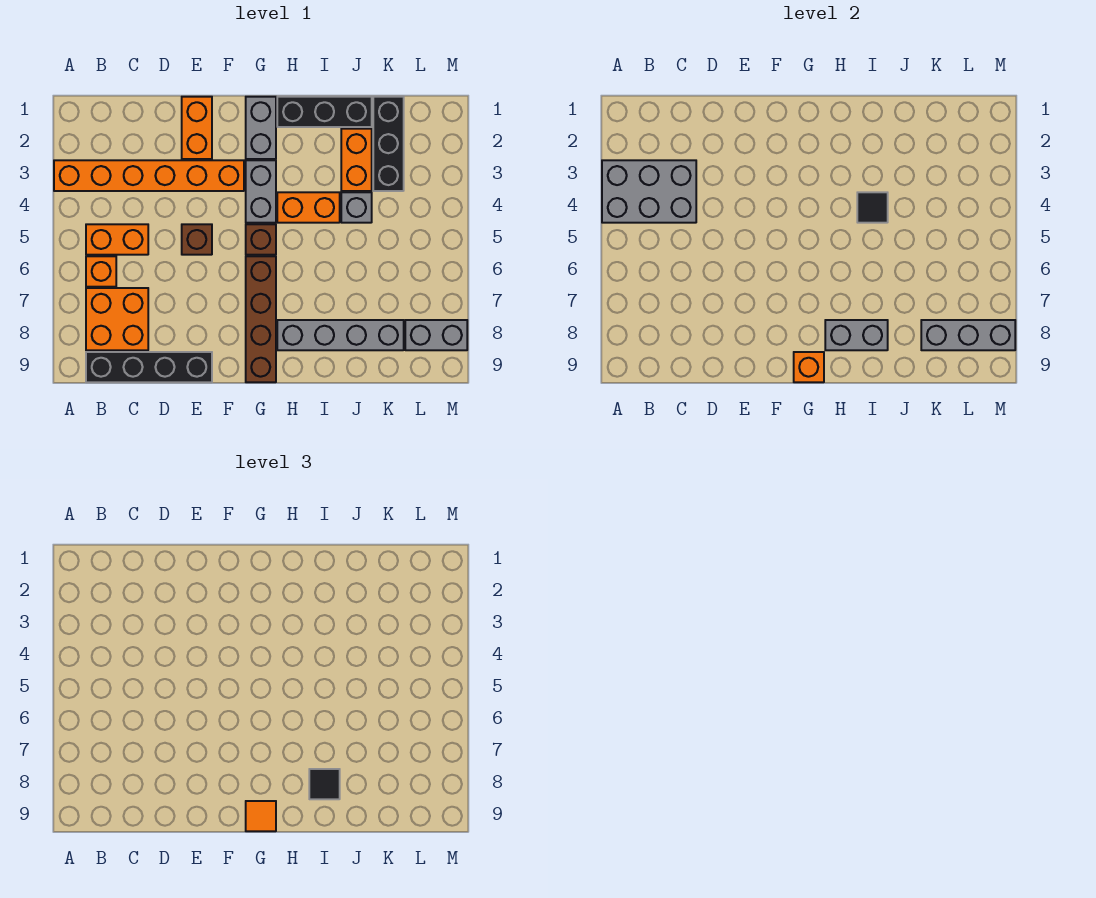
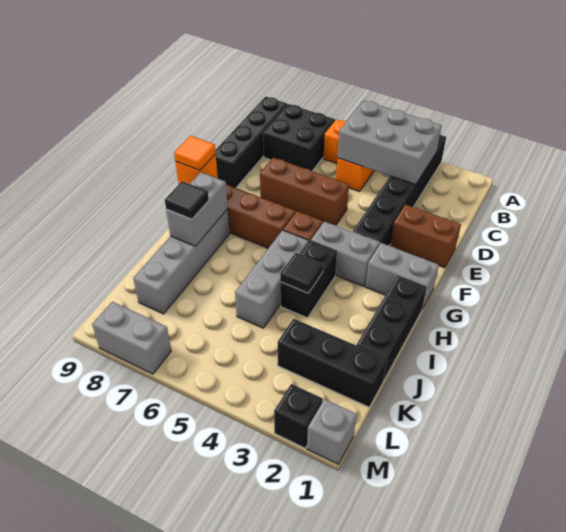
orange brick A3:F3 level 1 -> black brick A3:F3 level 1
grey brick A3:C4 level 2 -> grey brick B3:C5 level 2
orange brick B7:C8 level 1 -> black brick B7:C8 level 1
orange brick E1:E2 level 1 -> brown brick E1:E2 level 1
brown brick E5 level 1 -> brown brick E5:E7 level 1
orange brick H4:I4 level 1 -> black brick H4:I4 level 1
orange brick J2:J3 level 1 -> none
grey brick J4 level 1 -> grey brick M1 level 1
grey brick K8:M8 level 2 -> grey brick H5:J5 level 1
grey brick L8:M8 level 1 -> grey brick M7:M8 level 1
none -> black brick M2 level 1

